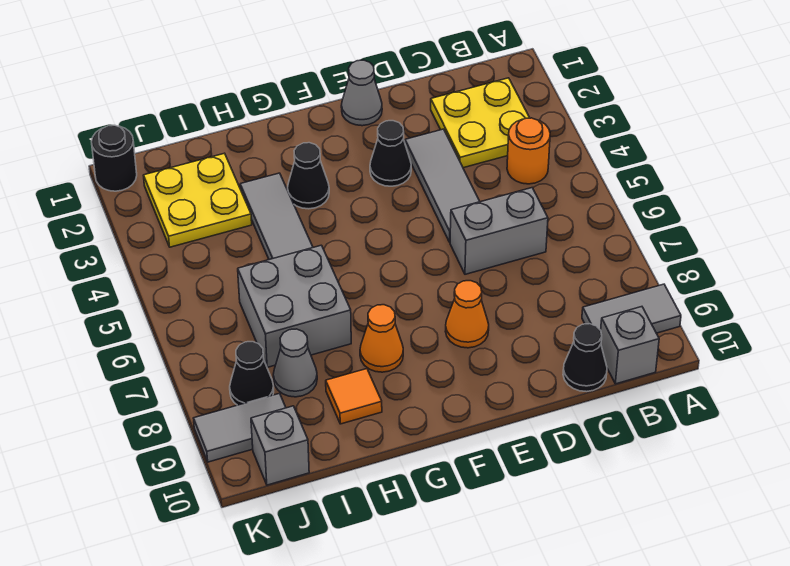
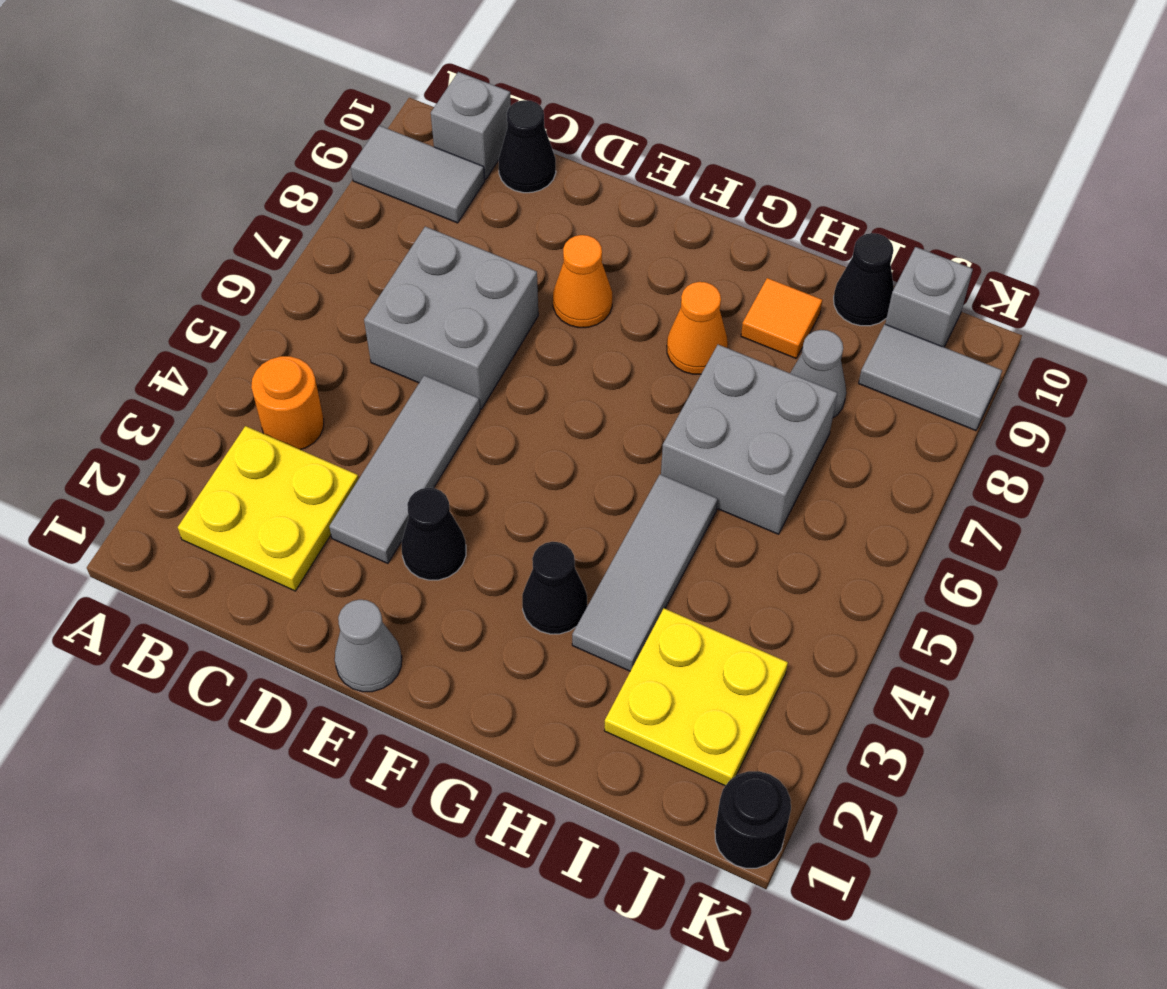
grey brick C6:D6 level 1 -> grey brick C6:D7 level 1
black cone J8 level 1 -> black cone I10 level 1

